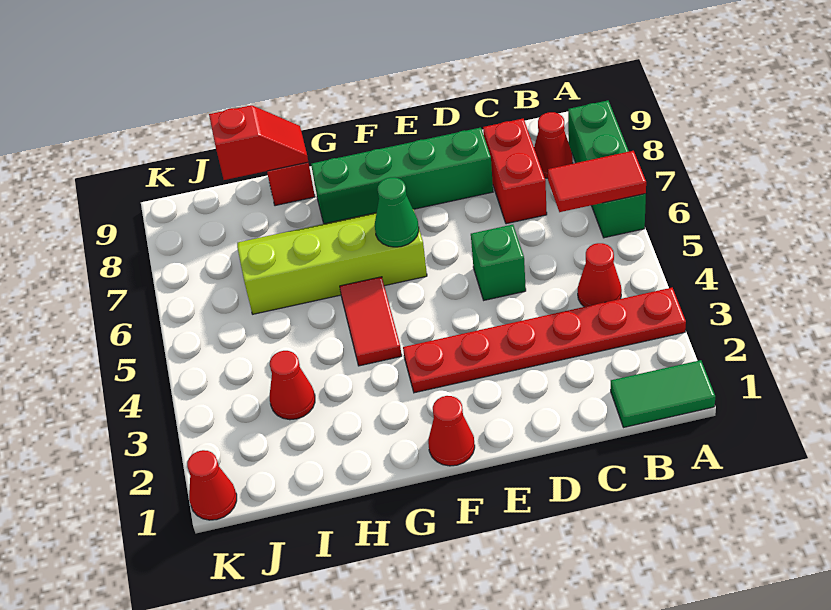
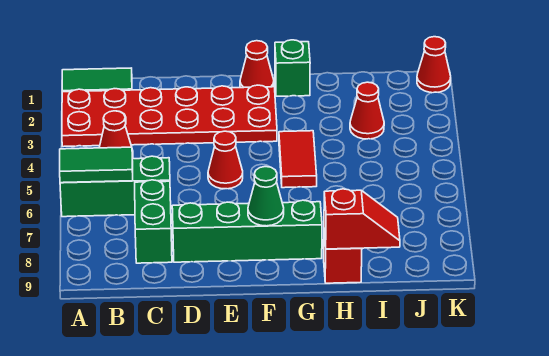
red plate A3:F3 level 1 -> red plate A2:F3 level 1
green brick A6:A8 level 1 -> green brick A6:C6 level 1
red tile A6:B6 level 2 -> green tile A6:B6 level 2
red cone B8 level 1 -> red cone E5 level 1
red brick C7:C8 level 1 -> green brick C7:C8 level 1
green brick D5 level 1 -> green brick G1 level 1
lime slope F6:I7 level 1 top 6 -> none
green cone F6 level 2 -> green cone F8 level 2
red slope H9:I9 level 2 top I -> red slope H9:I9 level 2 top H

